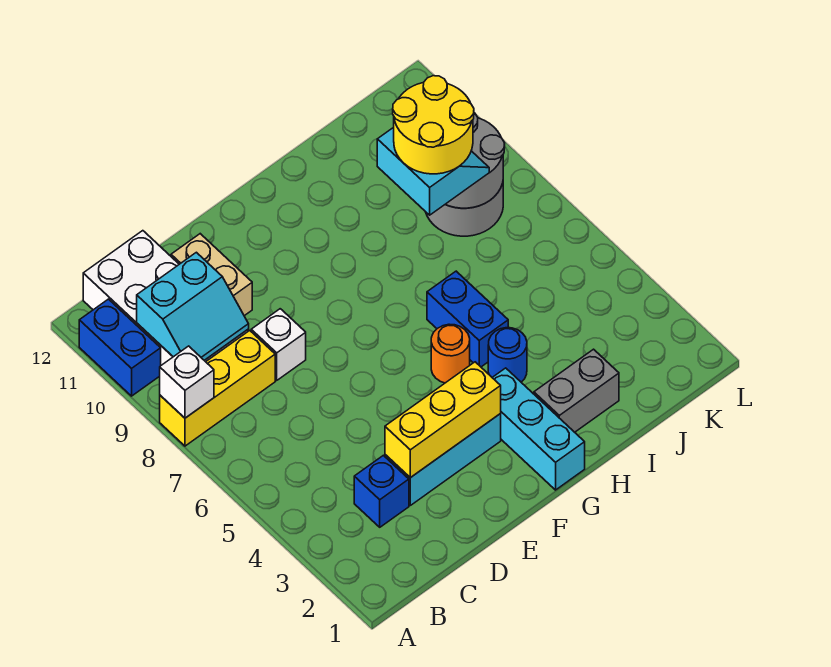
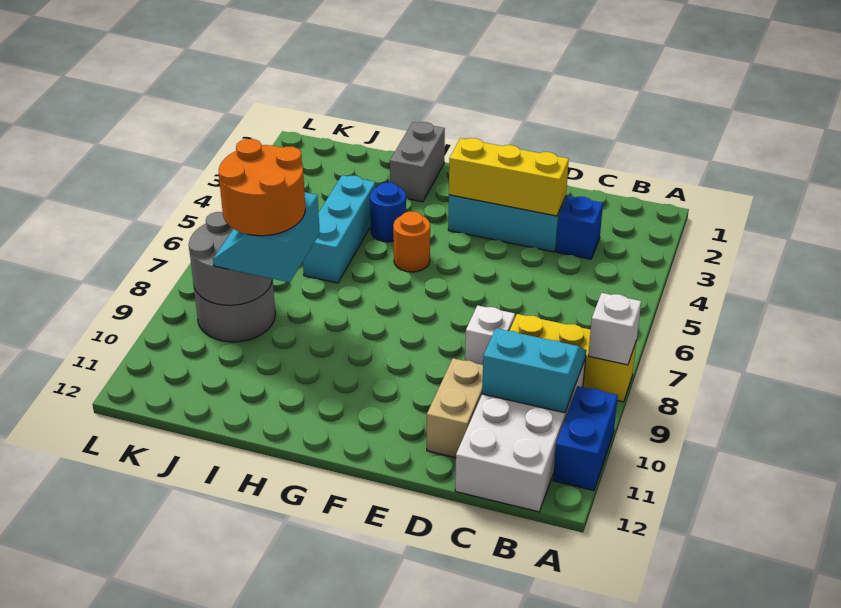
cyan brick G1:G3 level 1 -> cyan brick I4:I6 level 1
grey brick H2:I2 level 1 -> grey brick H1:H2 level 1
blue brick H5:H6 level 1 -> none
yellow round brick I8:J9 level 4 -> orange round brick I8:J9 level 4

